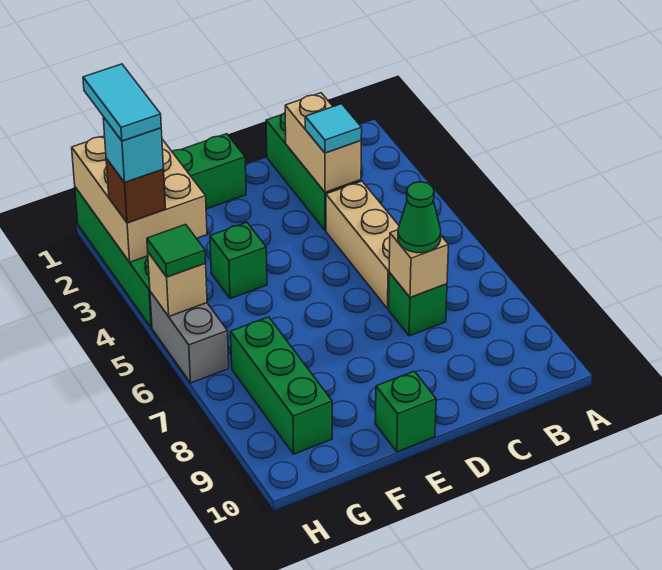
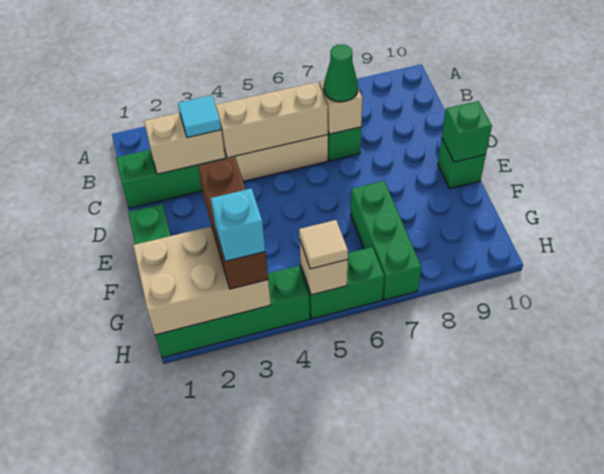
none -> tan brick C4:C6 level 2
green brick F4 level 1 -> green brick E10 level 2
green brick G7:G9 level 1 -> green brick F7:H7 level 1
cyan tile H2:H3 level 5 -> none
brown brick H3 level 3 -> brown brick F3:H3 level 3
grey brick H5:H6 level 1 -> green brick H5:H6 level 1
green tile H5 level 3 -> tan tile H5 level 3

